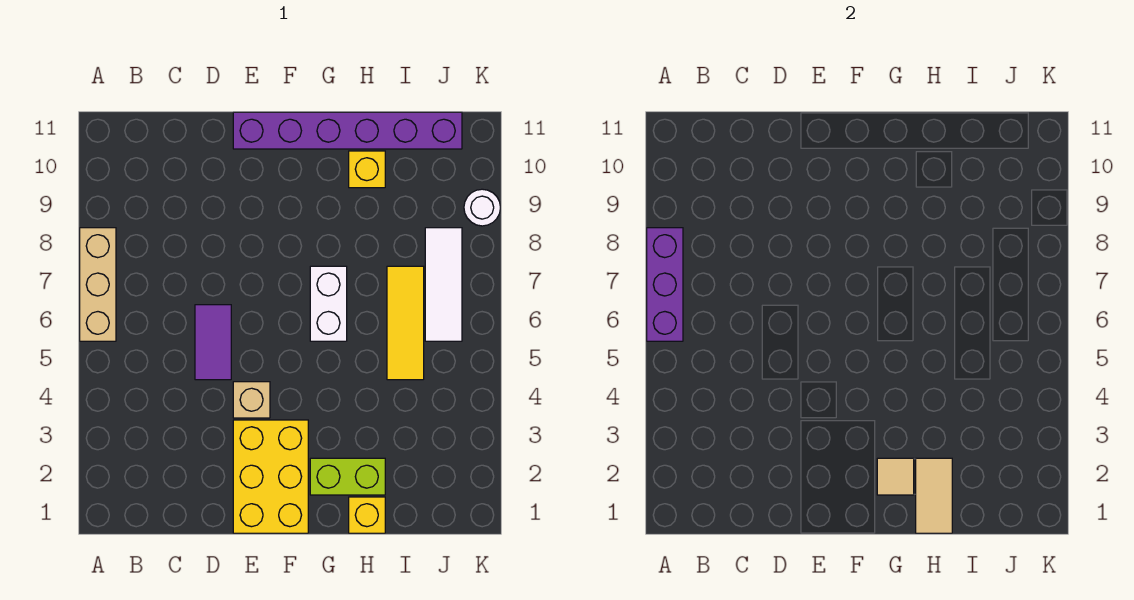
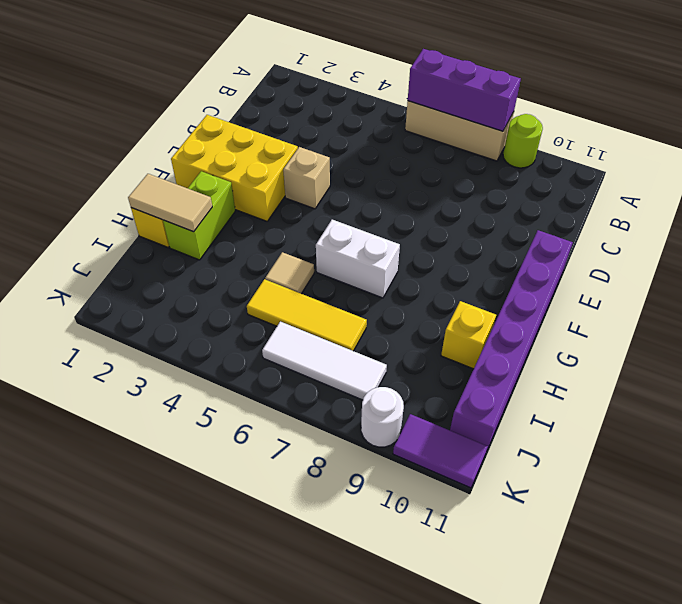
none -> lime round brick A9 level 1
purple tile D5:D6 level 1 -> purple tile K10:K11 level 1
tan tile G2 level 2 -> tan tile H5 level 1

